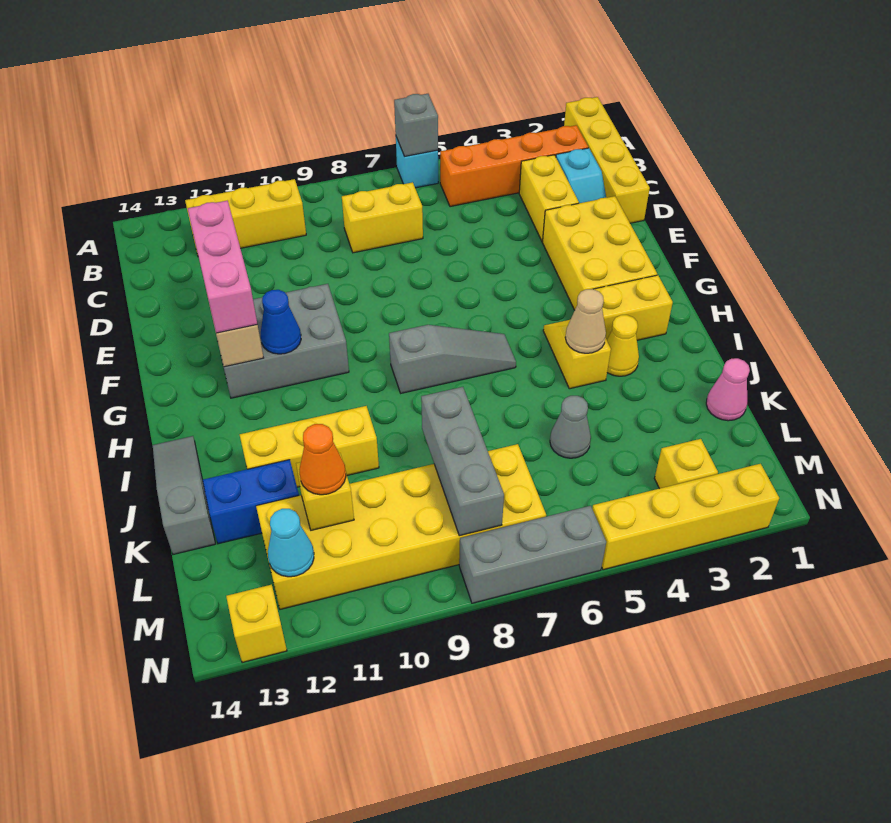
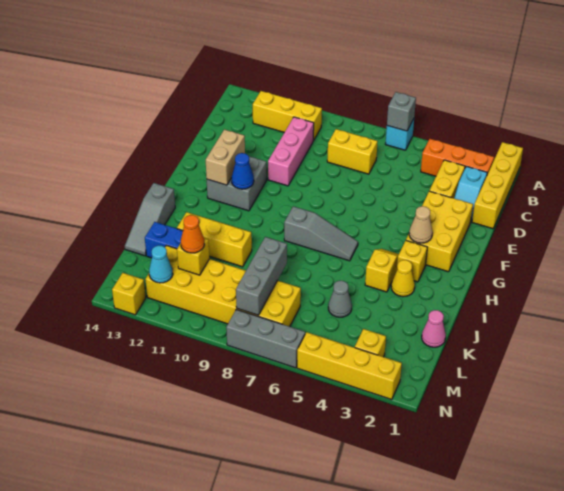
orange brick B2:B5 level 1 -> orange brick B2:B4 level 1
pink brick E12:G12 level 3 -> pink brick C10:E10 level 1
grey brick F10:G12 level 1 -> grey brick F11:G12 level 1
yellow brick H2:H3 level 1 -> yellow brick H3 level 1
tan cone I4 level 2 -> tan cone G3 level 2
grey slope I14:K14 level 1 top K -> grey slope I14:K14 level 1 top I

